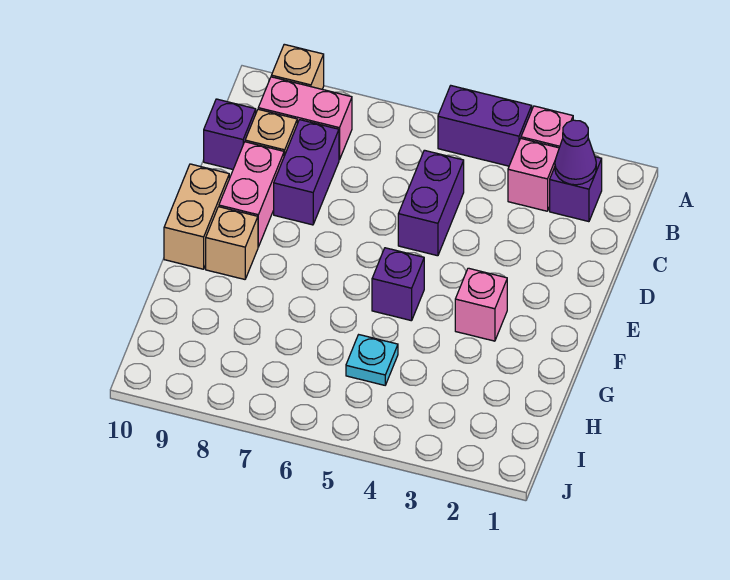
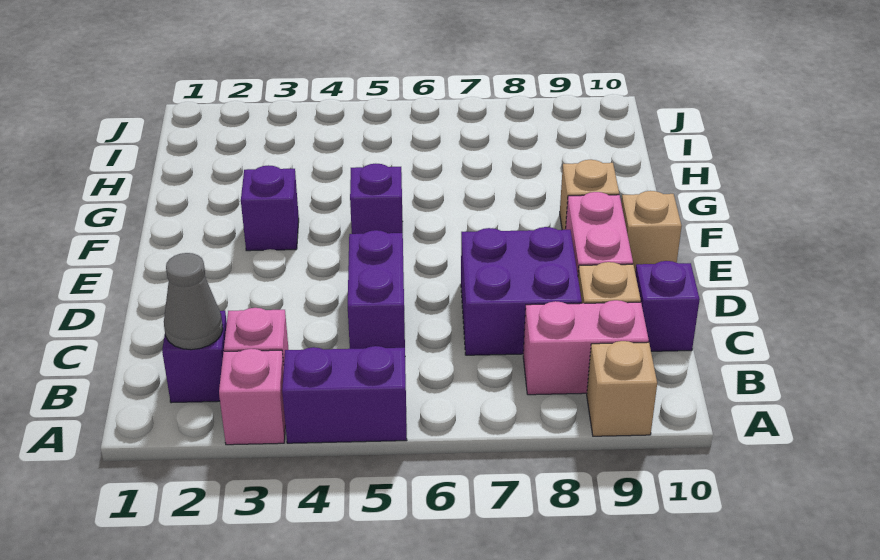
purple cone B2 level 2 -> grey cone B2 level 2
purple brick C8:D8 level 1 -> purple brick C7:D8 level 1
tan brick E10:F10 level 1 -> tan brick E10 level 1
pink brick F3 level 1 -> purple brick F3 level 1
cyan plate H5 level 1 -> none

